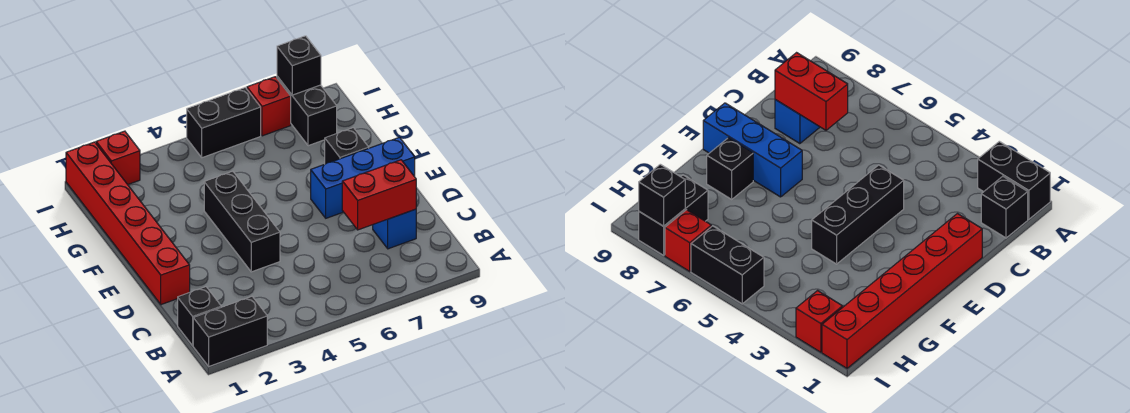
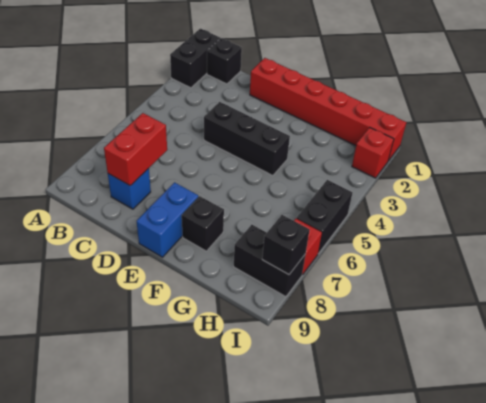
blue brick E7:E9 level 1 -> blue brick E8:E9 level 1

